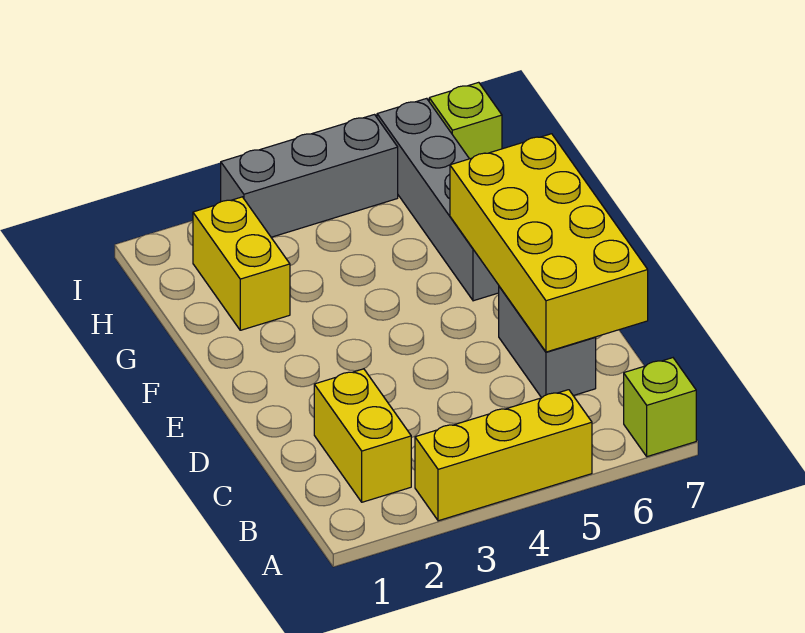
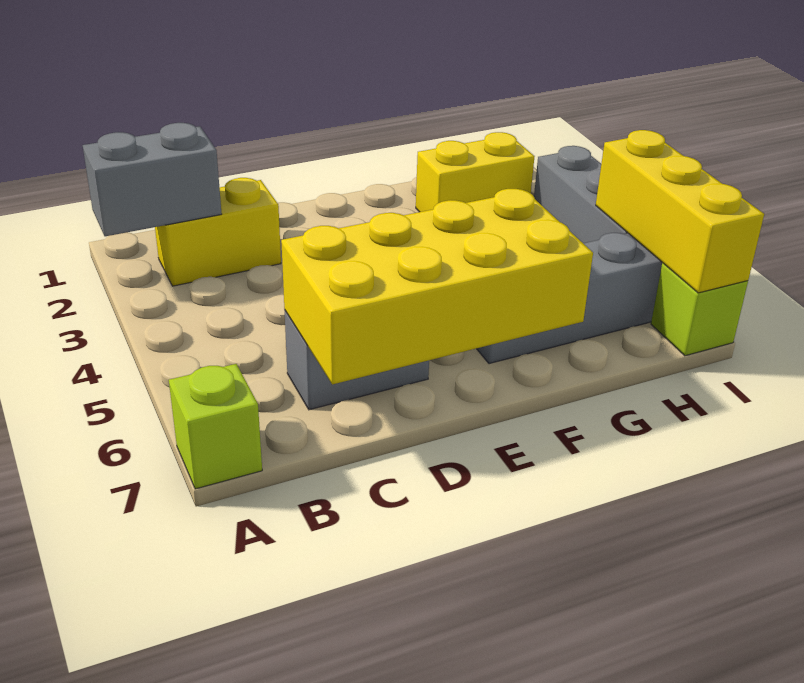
none -> grey brick A2:B2 level 2
yellow brick A3:A5 level 1 -> yellow brick I5:I7 level 2

